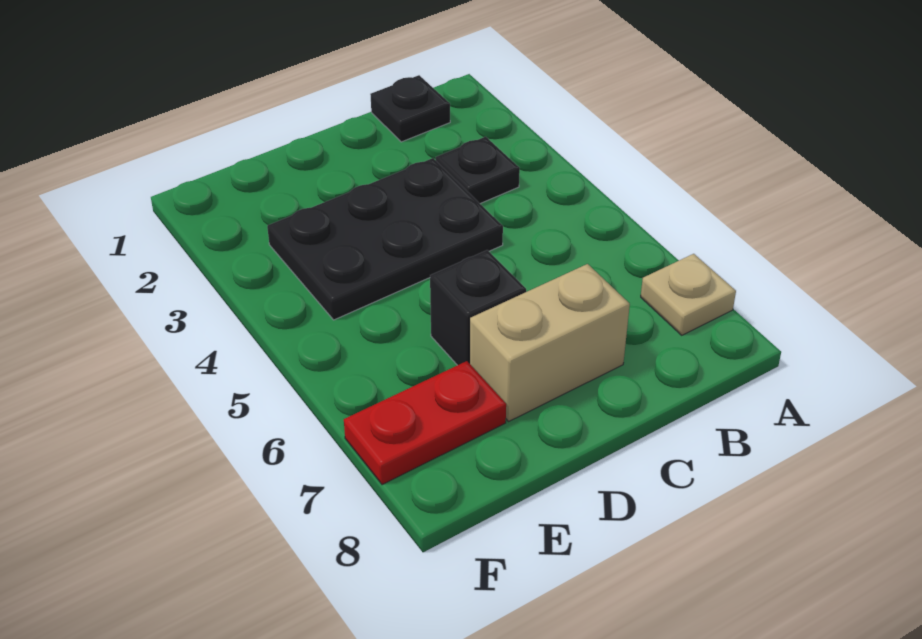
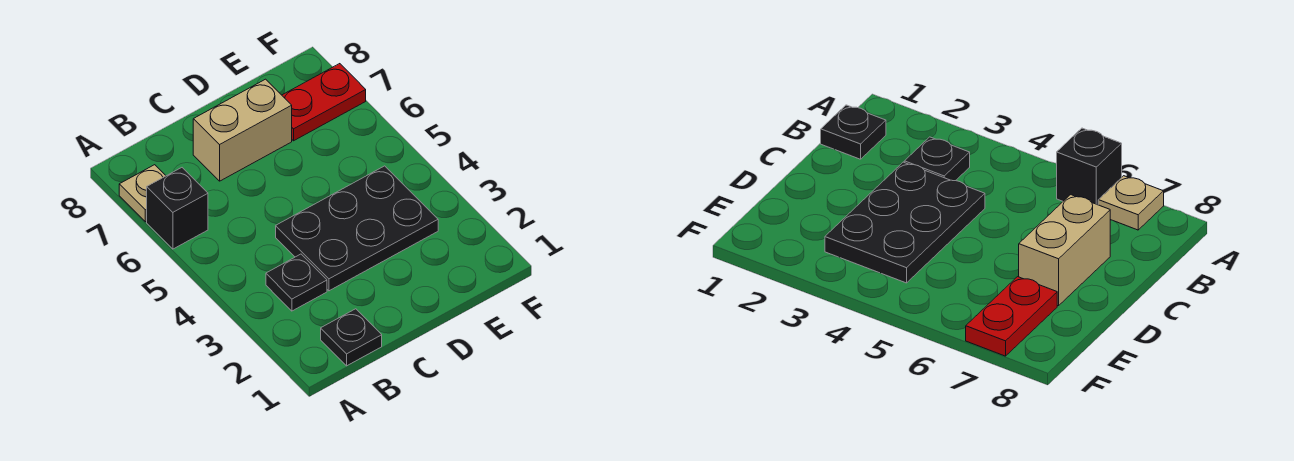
black brick D6 level 1 -> black brick A6 level 1

